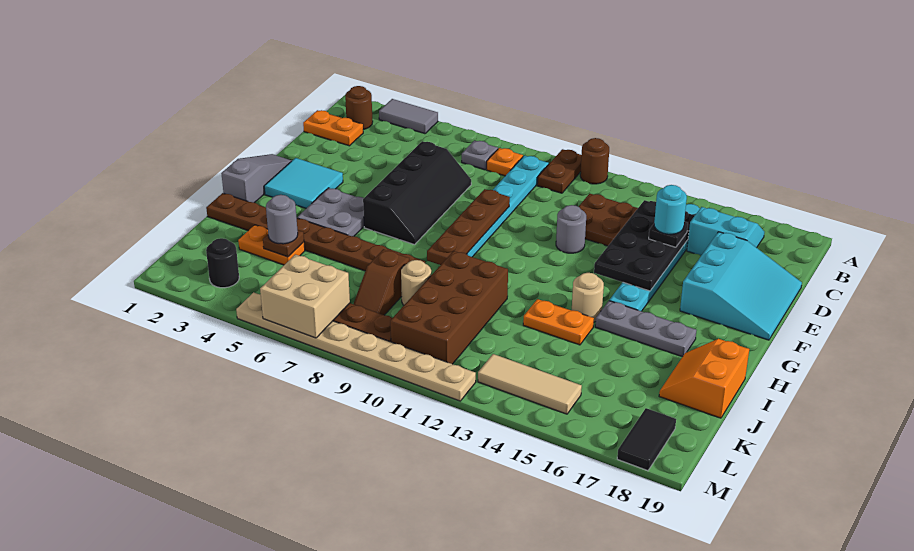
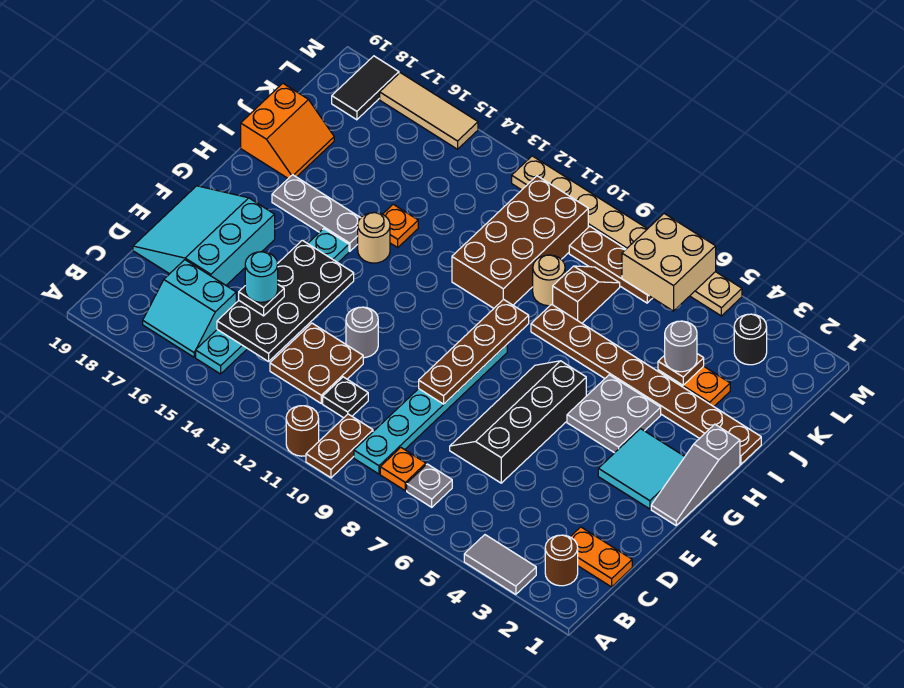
none -> black plate C11 level 1
orange plate I13:I14 level 1 -> orange plate I14 level 1
tan tile L13:L15 level 1 -> tan tile M15:M17 level 1

